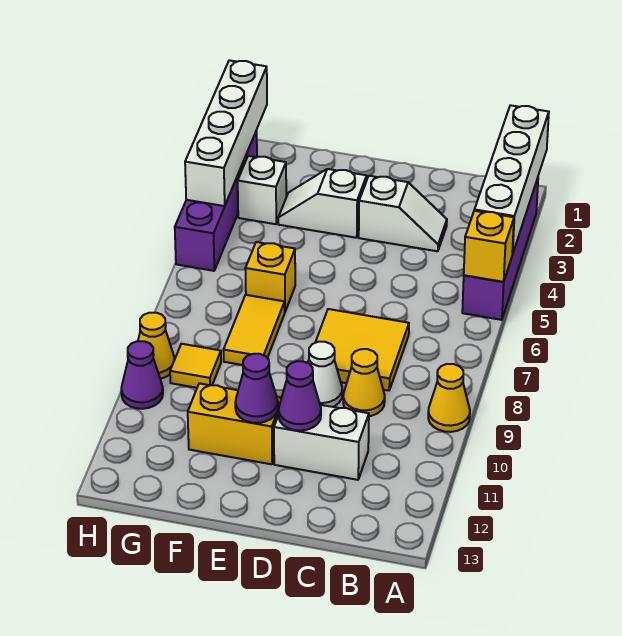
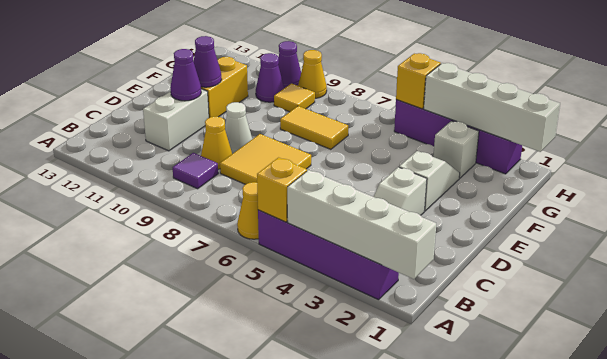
yellow cone A9 level 1 -> yellow cone A6 level 1
none -> purple tile B9 level 1
yellow brick F6 level 1 -> yellow brick H5 level 2
none -> purple cone G10 level 1

